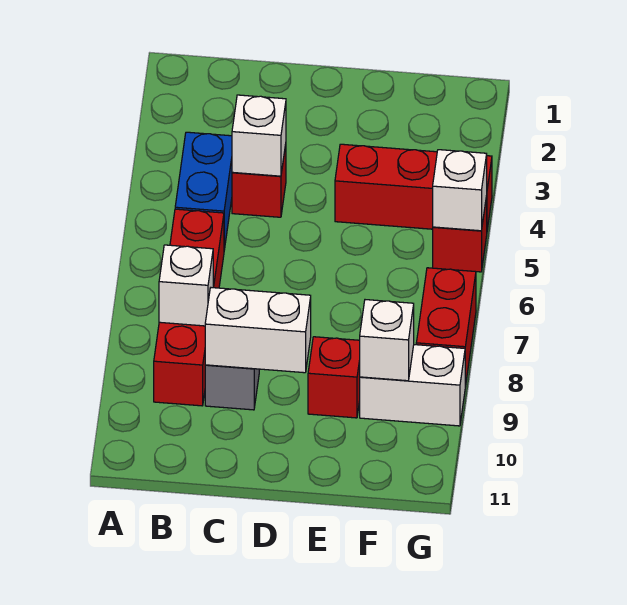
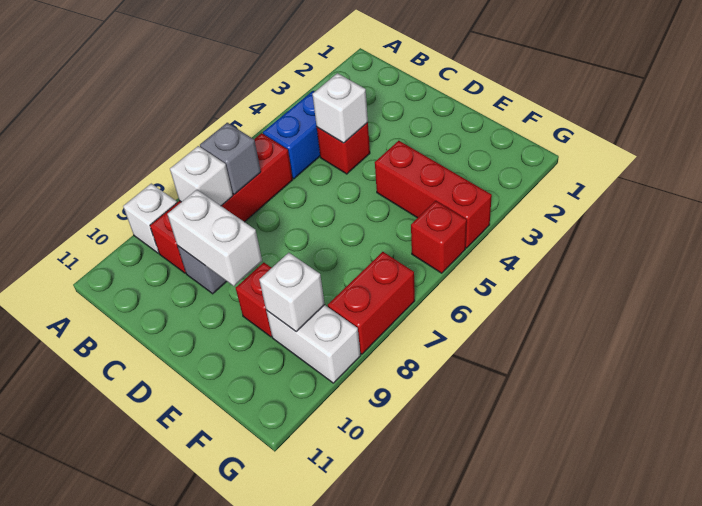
none -> grey brick B7 level 2
white brick G5 level 2 -> white brick A9 level 1

